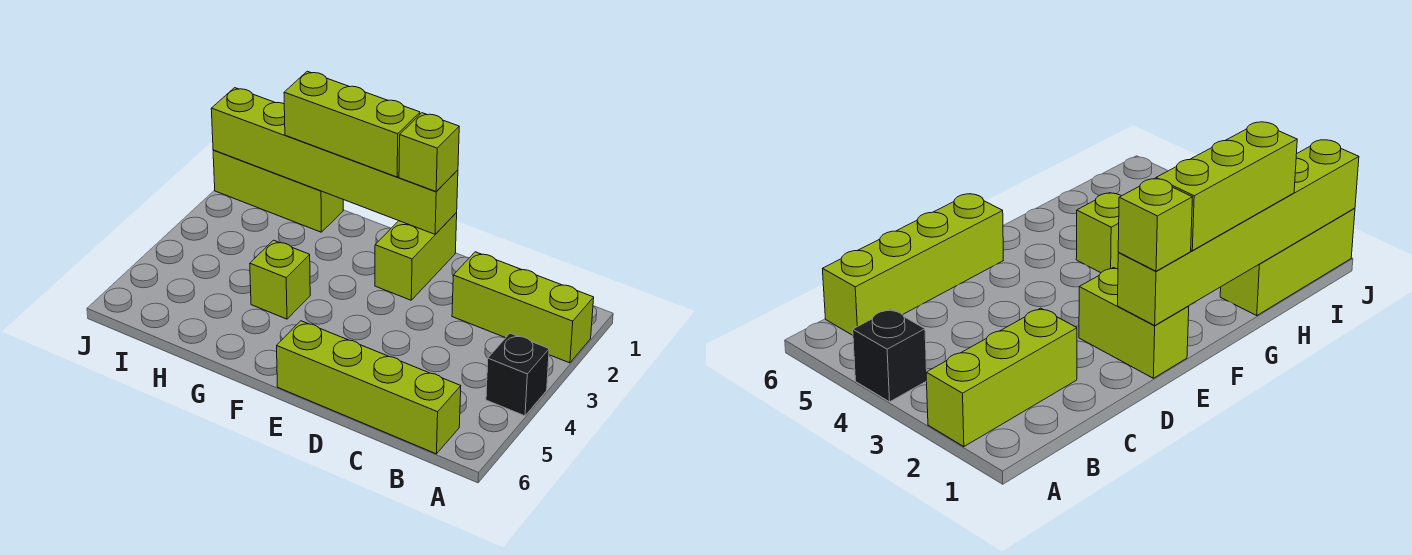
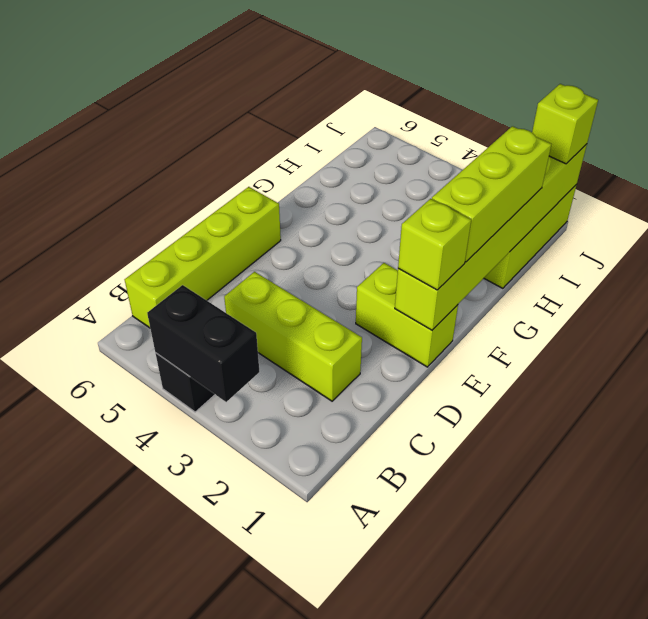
lime brick A2:C2 level 1 -> lime brick C2:C4 level 1
none -> black brick A3:A4 level 2
lime brick G4 level 1 -> lime brick J1 level 3

